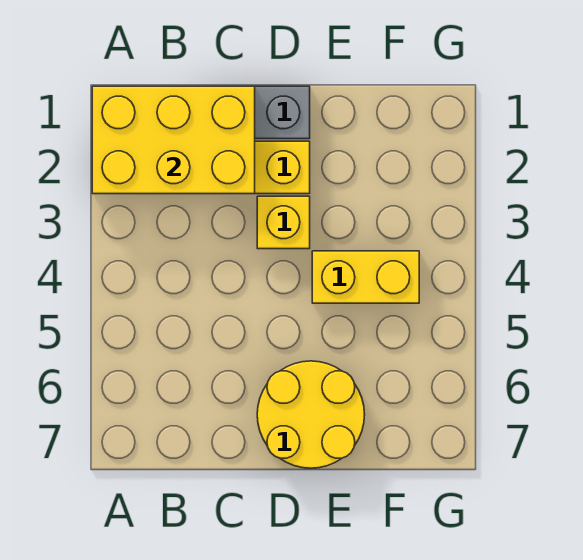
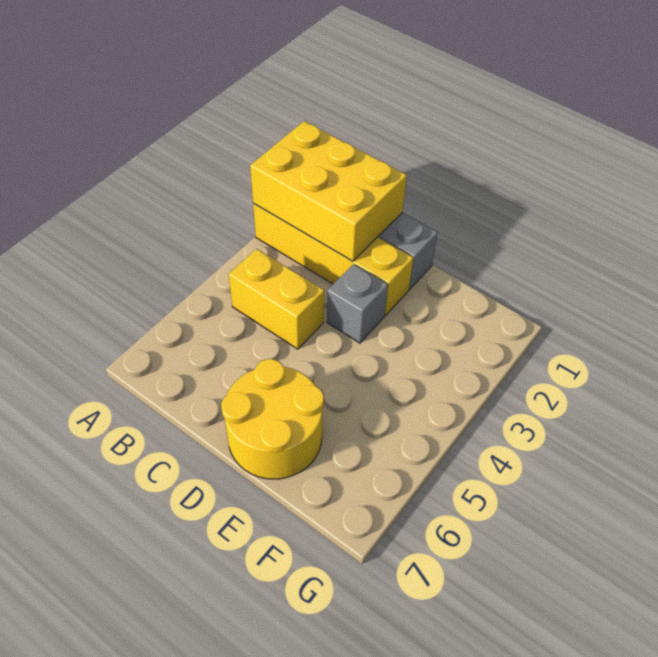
yellow brick D3 level 1 -> grey brick D3 level 1
yellow brick E4:F4 level 1 -> yellow brick B4:C4 level 1

